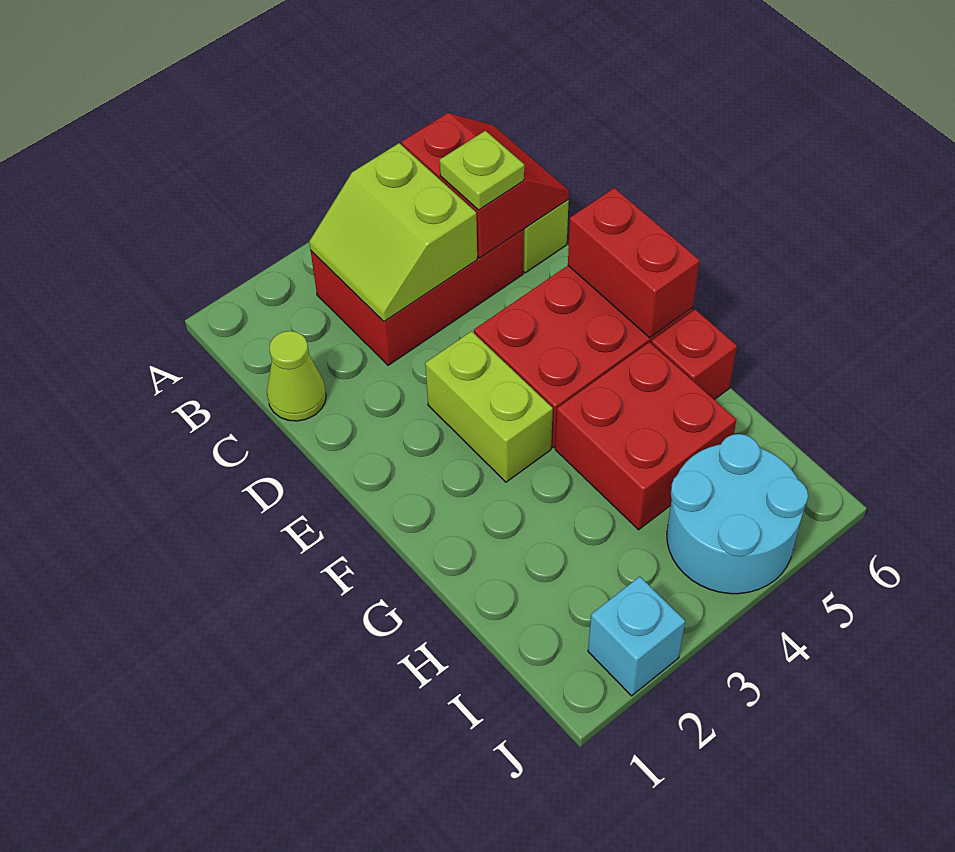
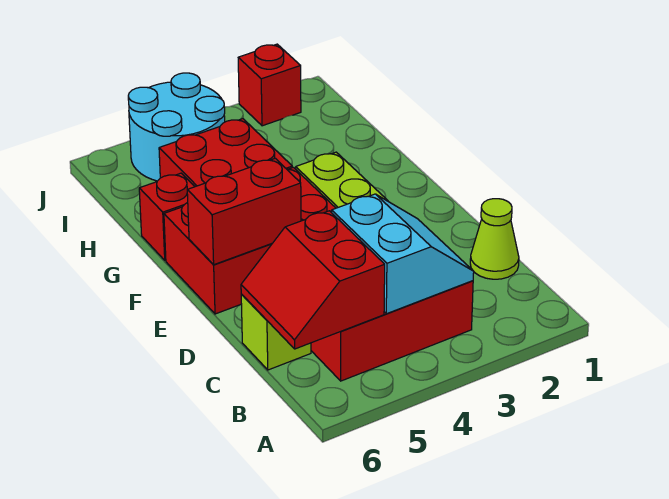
lime slope B3:C4 level 2 top 4 -> cyan slope B3:C4 level 2 top 4
lime plate C5 level 3 -> none
red brick E6:F6 level 2 -> red brick E5:E6 level 2
cyan brick J2 level 1 -> red brick J2 level 1

